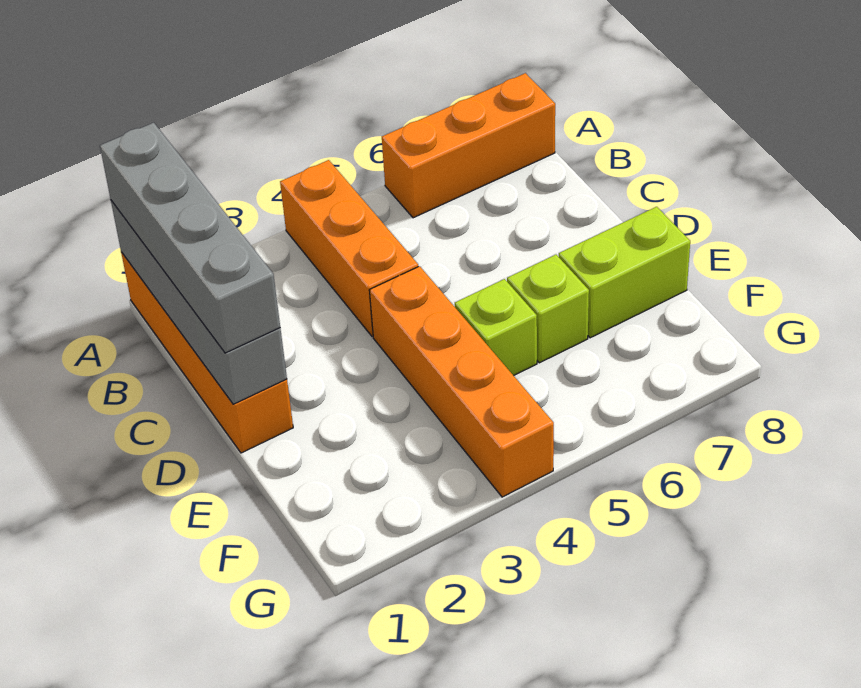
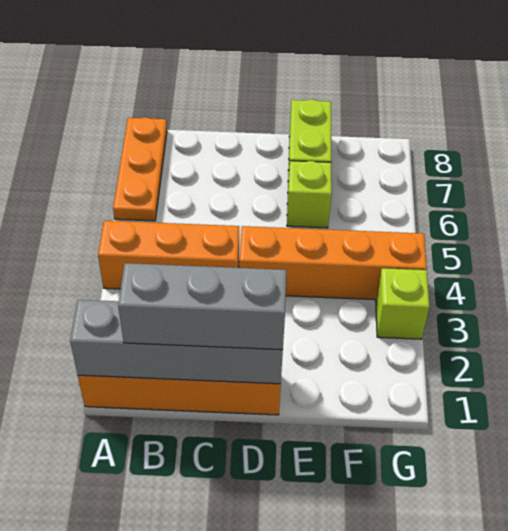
grey brick A1:D1 level 3 -> grey brick B1:D1 level 3
orange brick A6:A8 level 1 -> orange plate A6:A8 level 1
lime brick E5 level 1 -> lime brick G3 level 1

